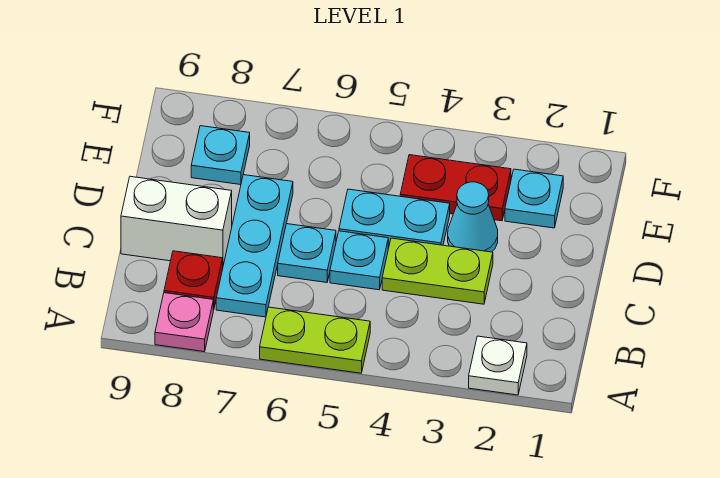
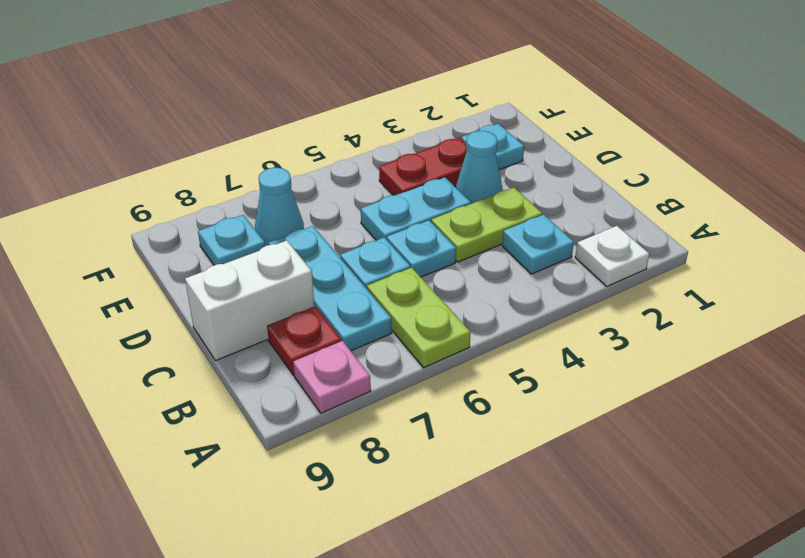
lime plate A5:A6 level 1 -> lime plate A6:B6 level 1
none -> cyan plate B3 level 1
none -> cyan cone E7 level 1

